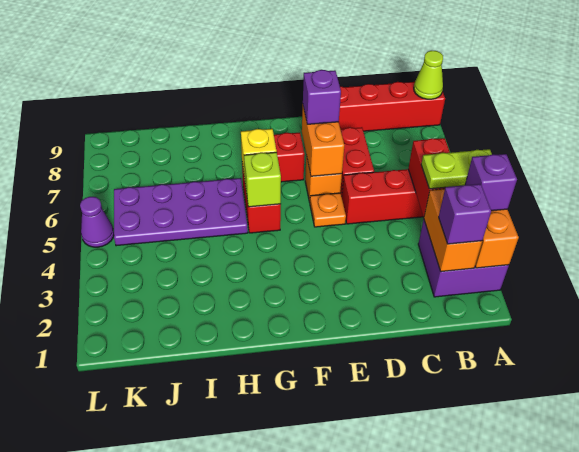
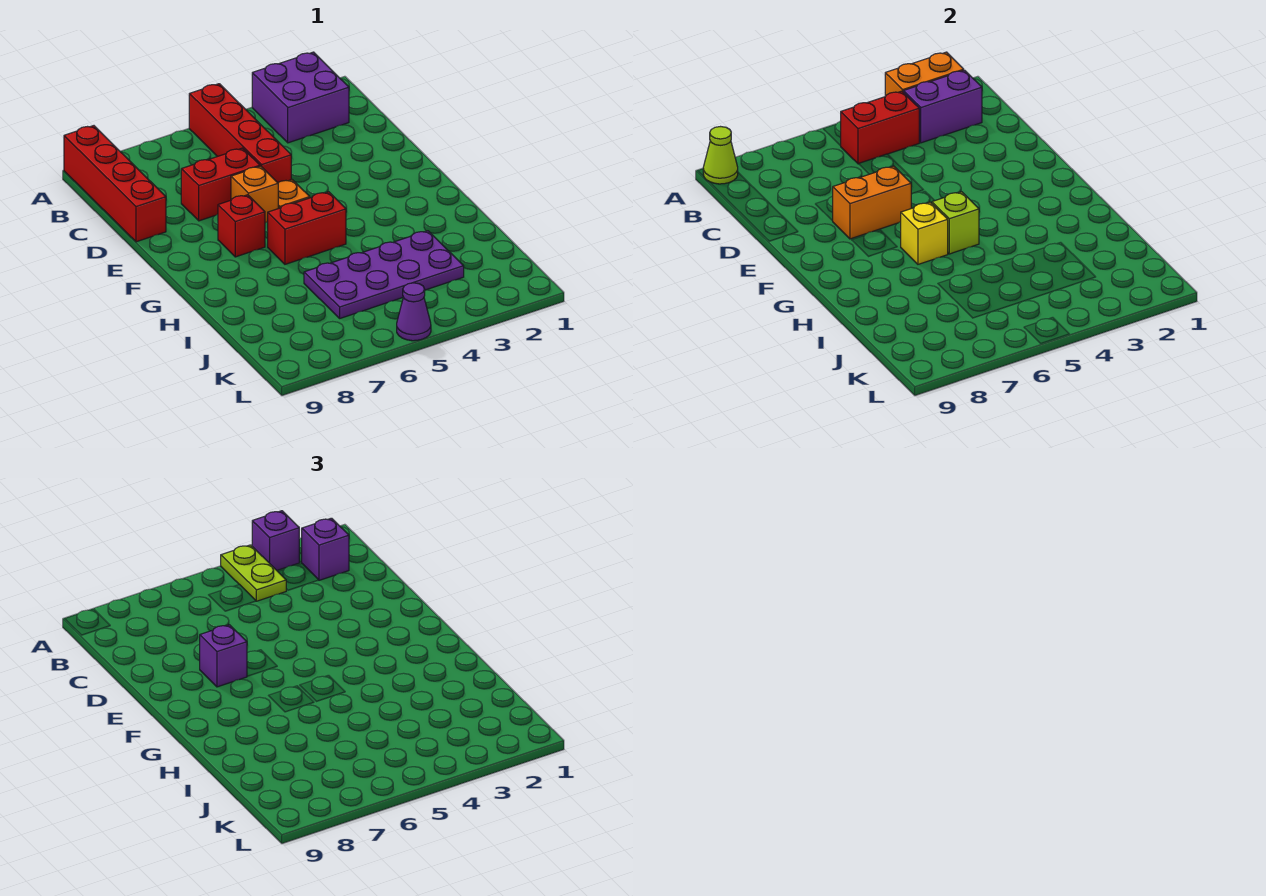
orange brick B2:B3 level 2 -> purple brick B2:B3 level 2
purple plate H5:K6 level 1 -> purple plate I3:J6 level 1

